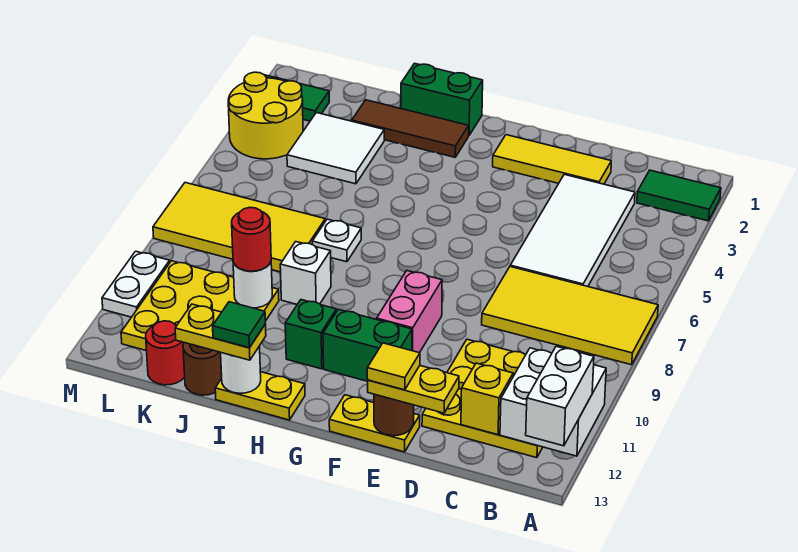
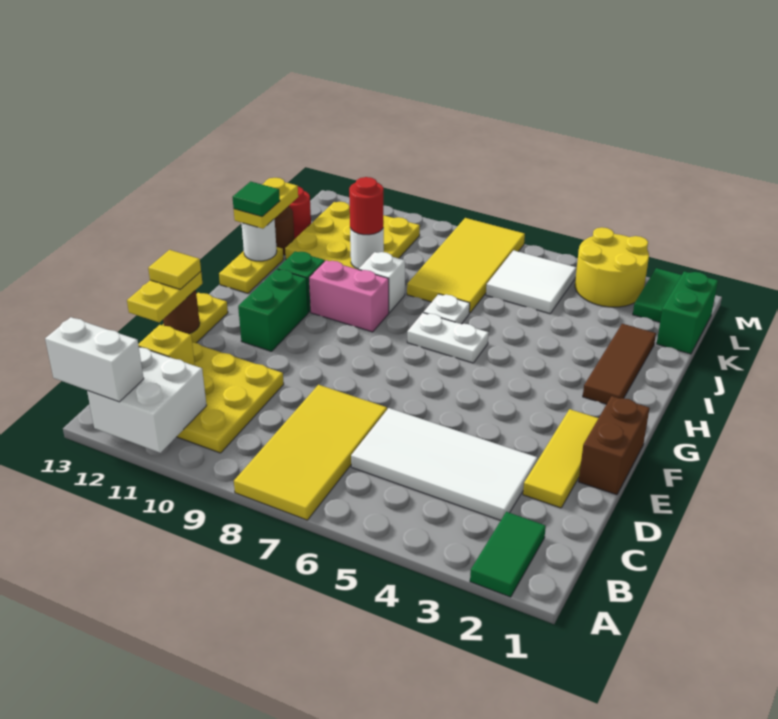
none -> brown brick E1:F1 level 1
pink brick F9:F10 level 1 -> pink brick H9:H10 level 1
green brick H1:I1 level 1 -> green brick K1:L1 level 1
white tile J3:K4 level 1 -> white tile K5:L6 level 1
white plate M10:M11 level 1 -> white plate H6:H7 level 1

